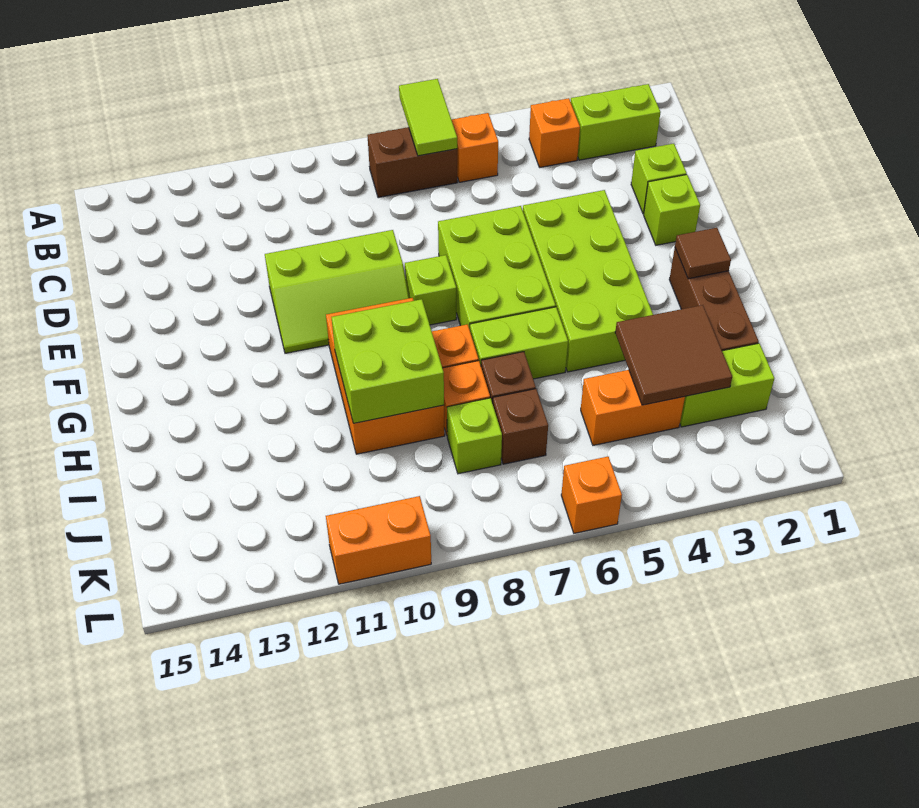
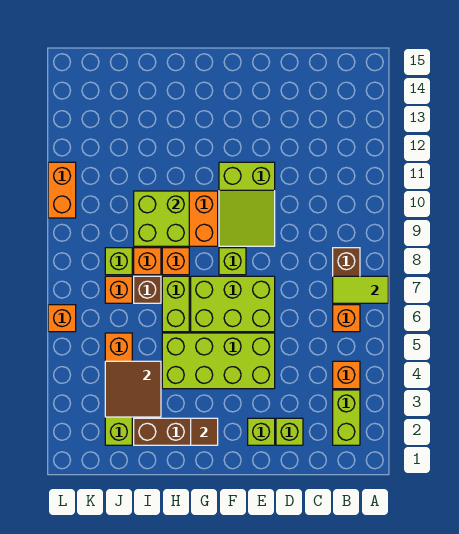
lime slope E9:F11 level 1 top E -> lime slope E9:F11 level 1 top 11
brown brick J7 level 1 -> orange brick J7 level 1

